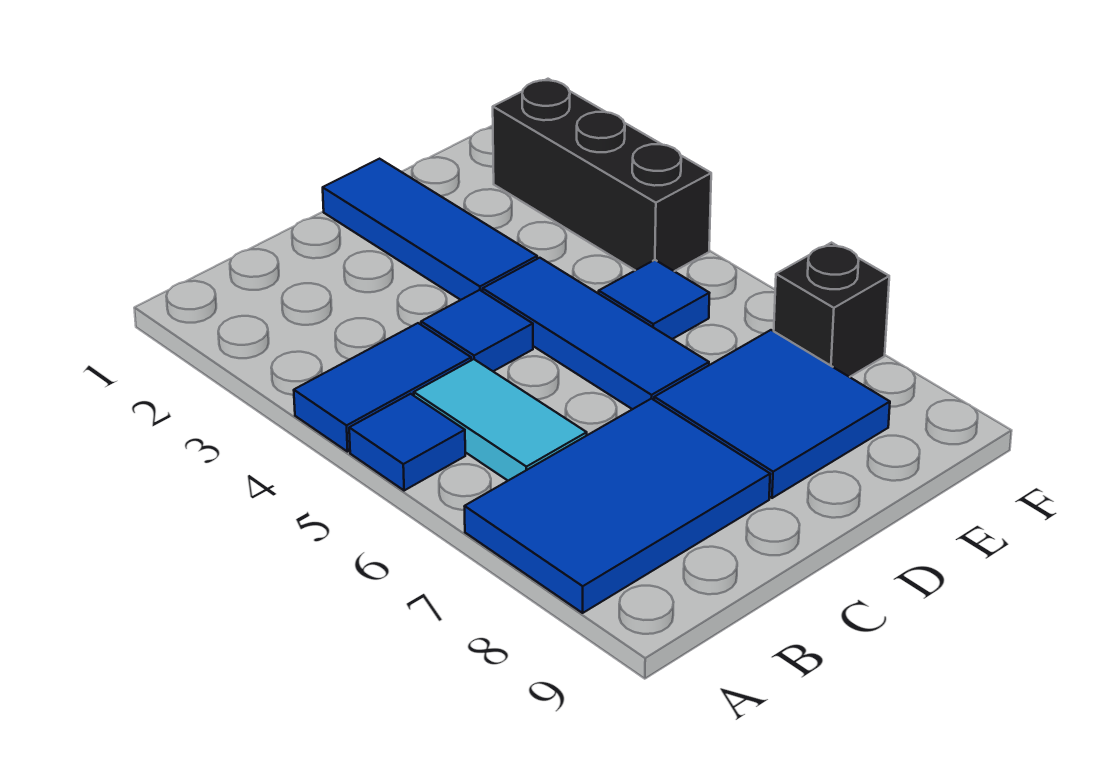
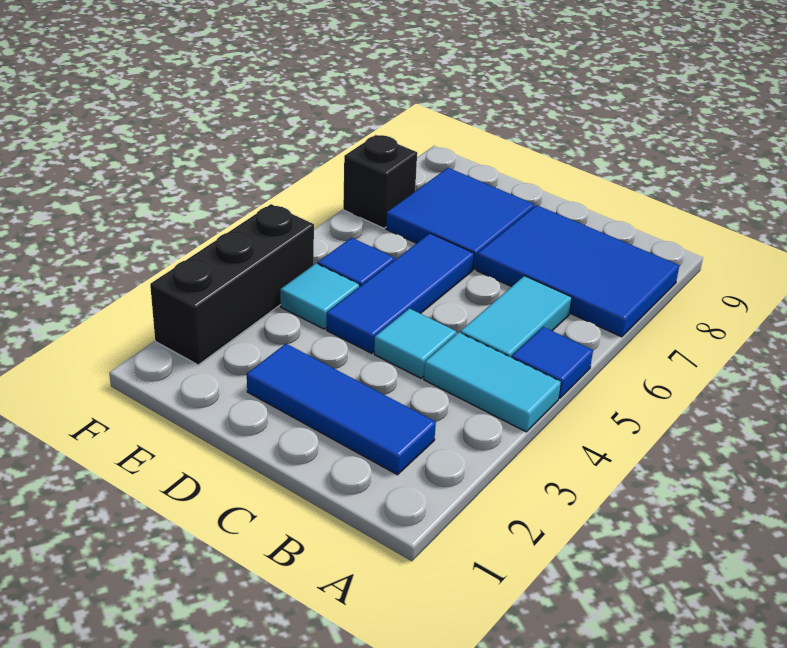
blue tile A4:B4 level 1 -> cyan tile A4:B4 level 1
blue tile C4 level 1 -> cyan tile C4 level 1
blue tile D1:D3 level 1 -> blue tile B2:D2 level 1
none -> cyan tile E4 level 1

